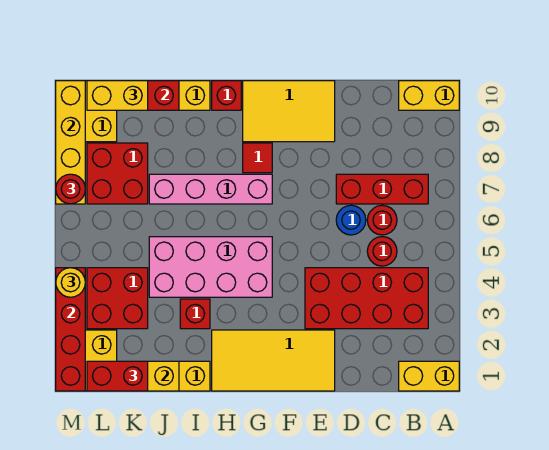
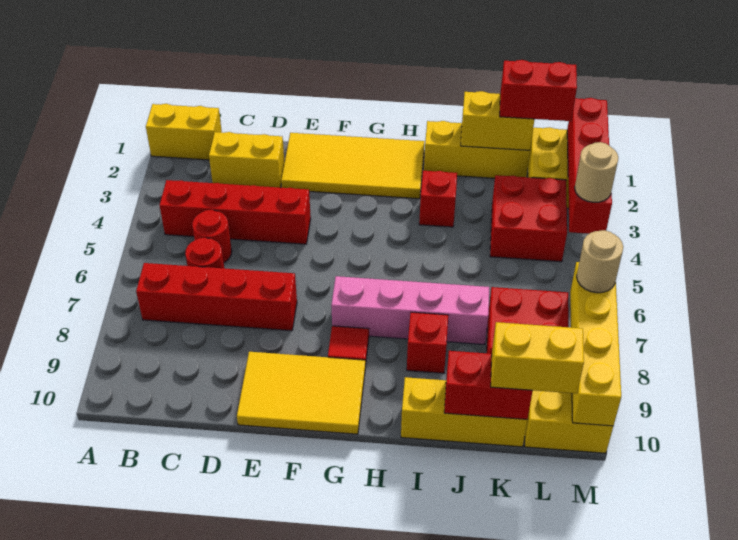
yellow brick A10:B10 level 1 -> yellow brick C2:D2 level 1
red brick B3:E4 level 1 -> red brick B4:E4 level 1
red brick B7:D7 level 1 -> red brick B7:E7 level 1
blue round brick D6 level 1 -> none
pink brick G4:J5 level 1 -> none
red brick H10 level 1 -> red brick I8 level 1
yellow round brick M4 level 3 -> tan round brick M4 level 3
red round brick M7 level 3 -> tan round brick M7 level 3

